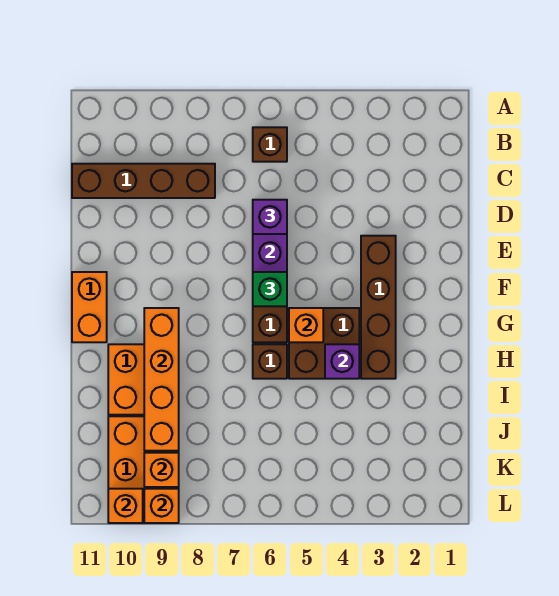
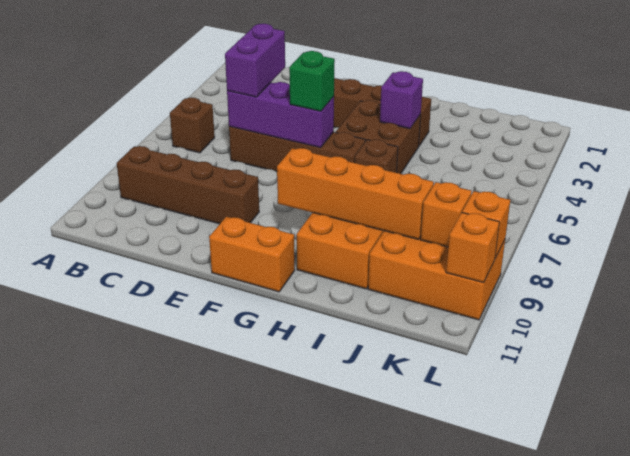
brown brick C8:C11 level 1 -> brown brick B9:E9 level 1
purple brick D6 level 3 -> purple brick D5:D6 level 3
orange brick G5 level 2 -> none

